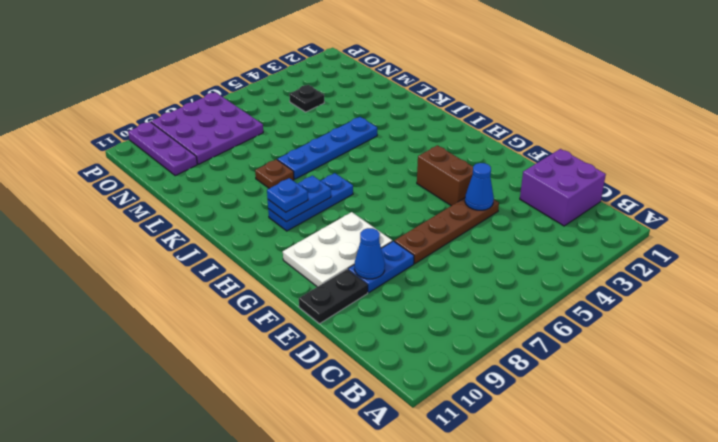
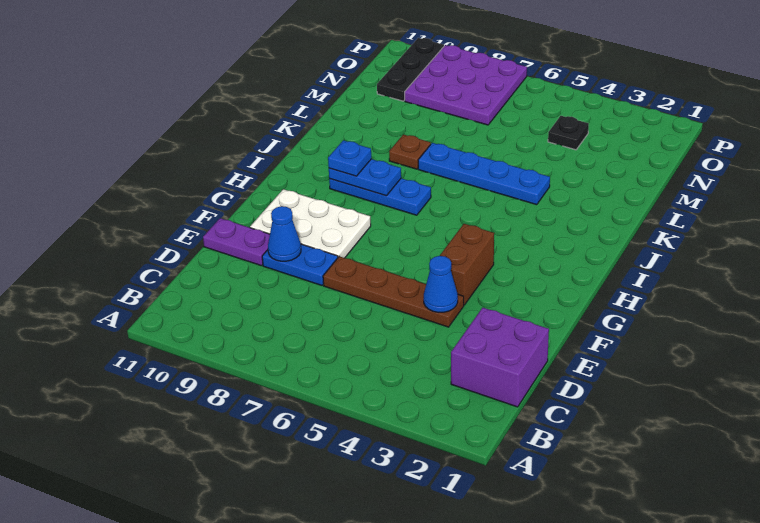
black plate E10:E11 level 1 -> purple plate E10:E11 level 1
purple plate N10:P10 level 1 -> black plate N10:P10 level 1

